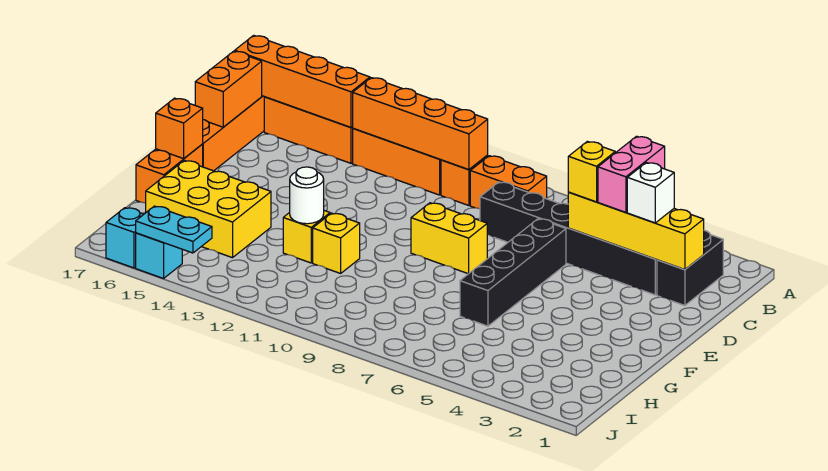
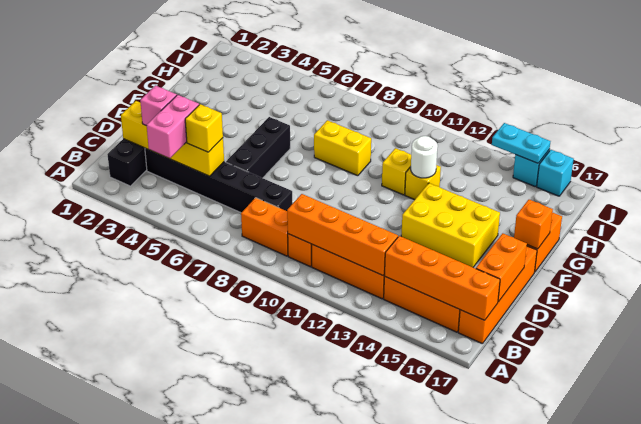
white brick C3 level 3 -> pink brick C3 level 3
black brick D6:G6 level 1 -> black brick D6:F6 level 1
yellow brick E8:E9 level 1 -> yellow brick G8:G9 level 1
yellow brick G14:H16 level 1 -> yellow brick E13:F15 level 1

